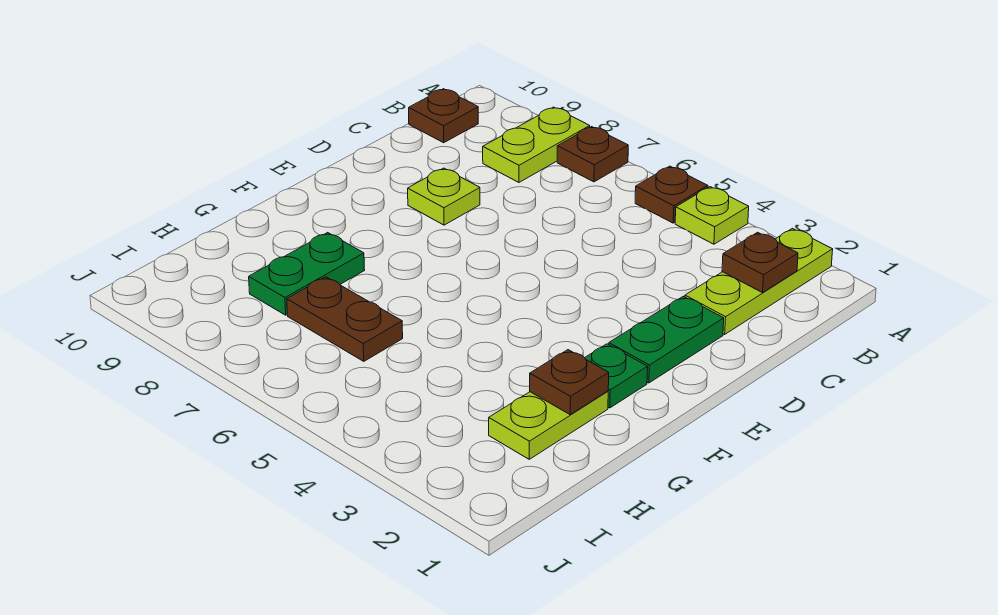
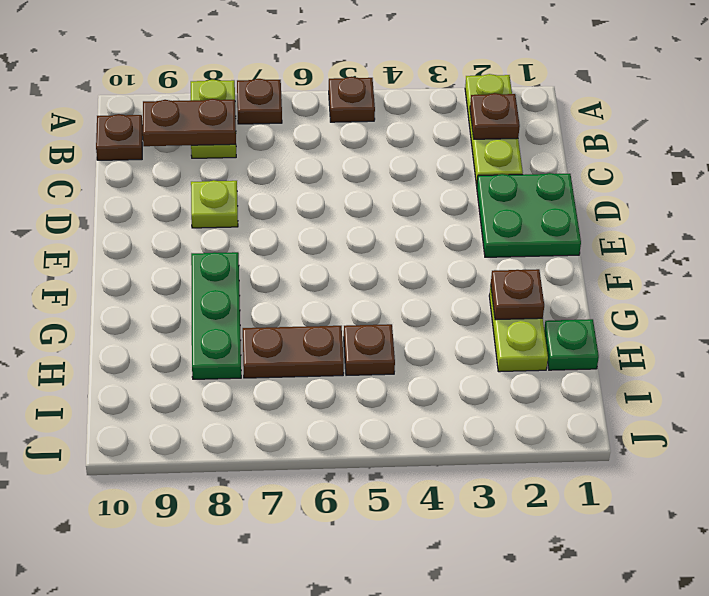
lime plate A4 level 1 -> none
none -> brown plate B8:B9 level 2
green plate D2:E2 level 1 -> green plate D1:E2 level 1
green plate F2 level 1 -> green plate H1 level 1
green plate G8:H8 level 1 -> green plate F8:H8 level 1
none -> brown plate H5 level 1

